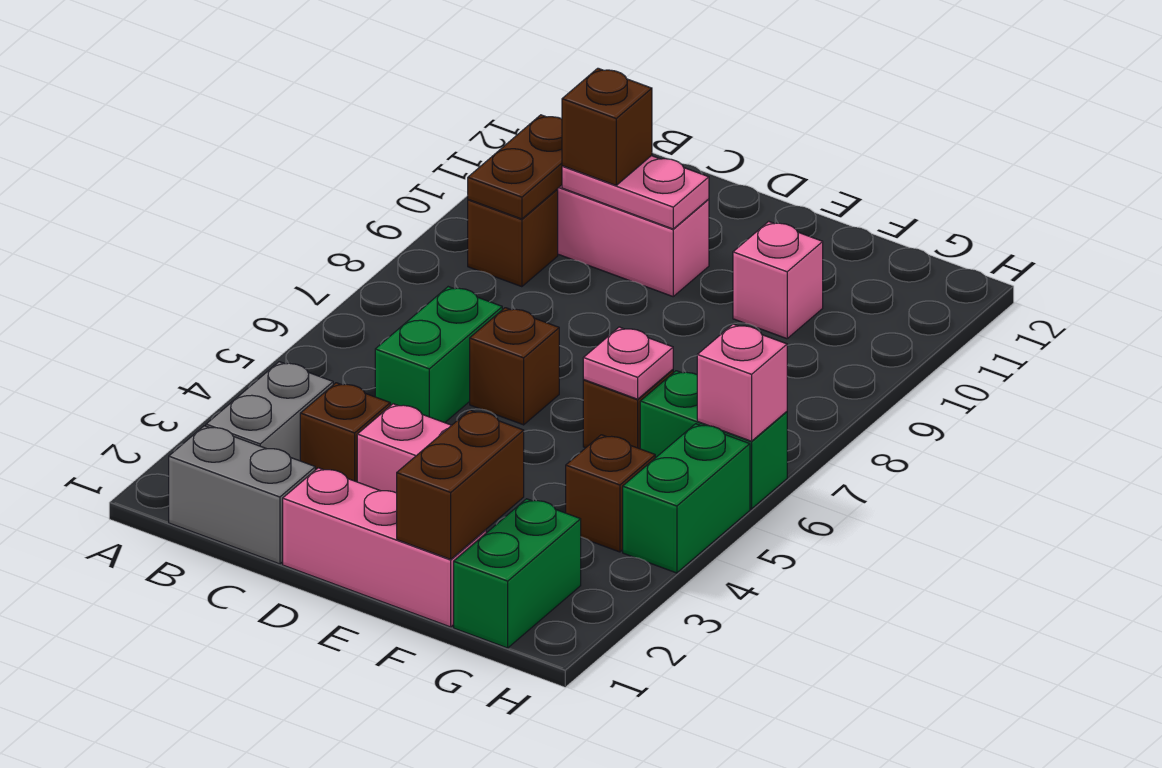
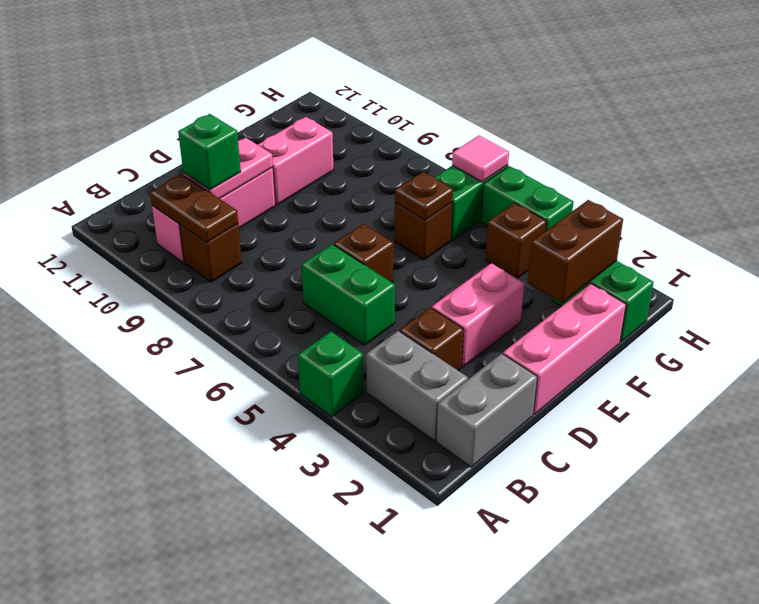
none -> green brick A4 level 1
brown brick C10 level 3 -> green brick C10 level 3
brown brick F1:F2 level 2 -> brown brick F2:G2 level 2
pink plate F6 level 2 -> brown plate F6 level 2
pink brick F10 level 1 -> pink brick E10:F10 level 1
pink brick H6 level 2 -> pink tile H6 level 2

